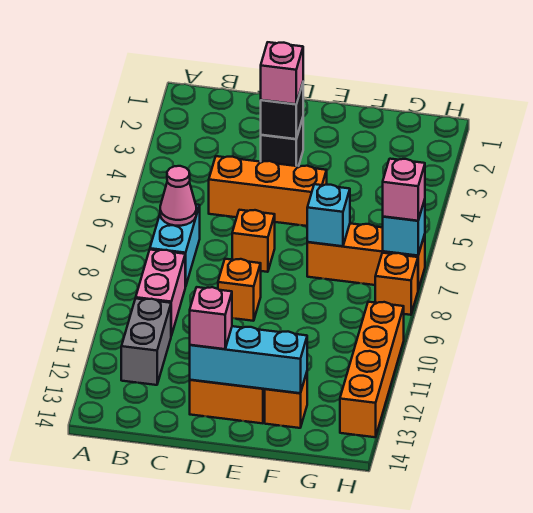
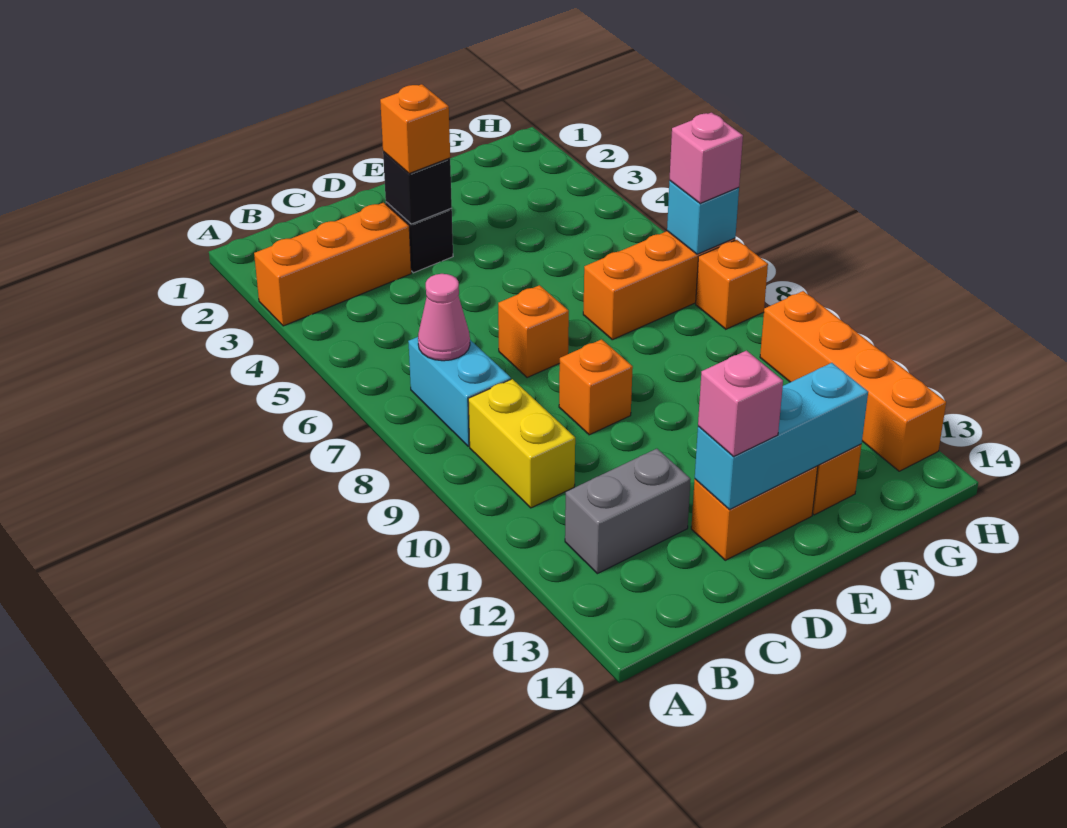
pink brick B9:B10 level 1 -> yellow brick B9:B10 level 1
grey brick B11:B12 level 1 -> grey brick B12:C12 level 1
orange brick C5:E5 level 1 -> orange brick A3:C3 level 1
pink brick D3 level 3 -> orange brick D3 level 3
cyan brick F7 level 2 -> none

